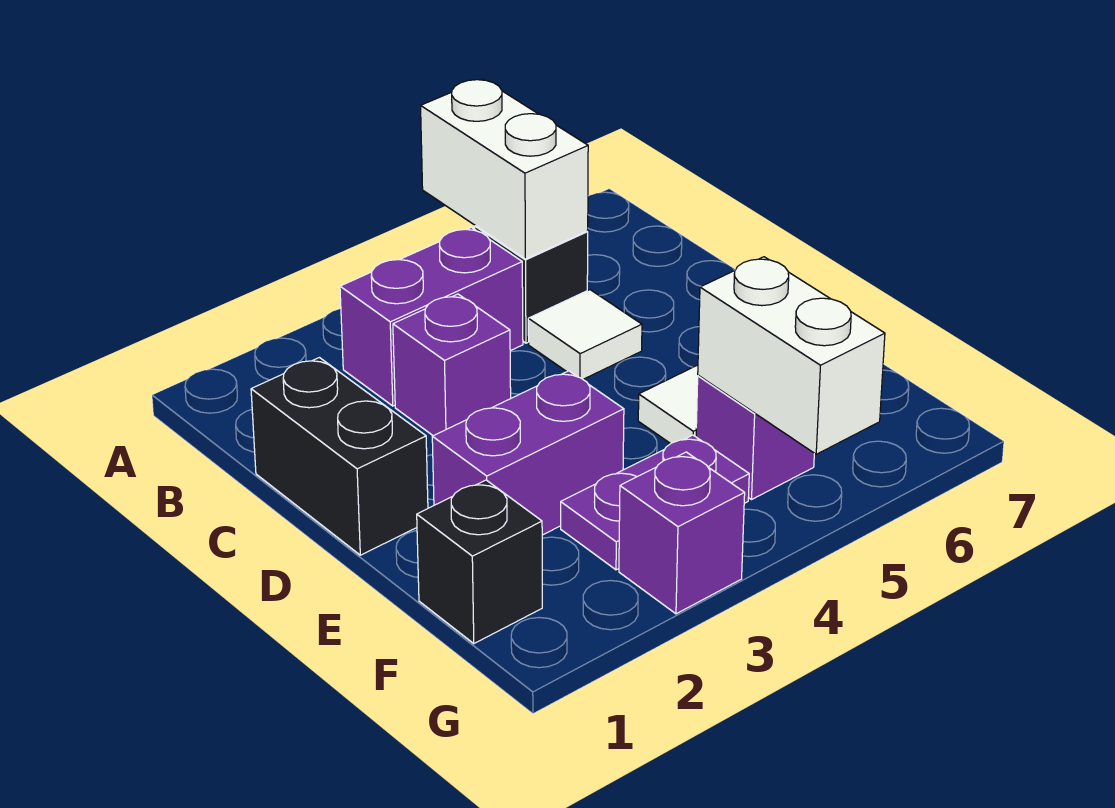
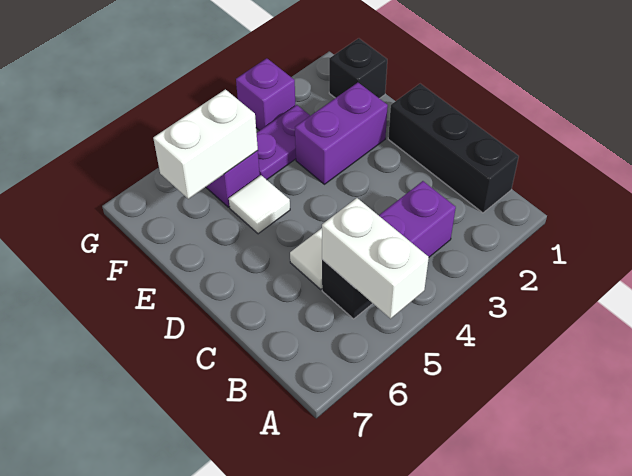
black brick C1:D1 level 1 -> black brick B1:D1 level 1
purple brick C3 level 1 -> none
white brick F5:G5 level 2 -> white brick F5:F6 level 2

